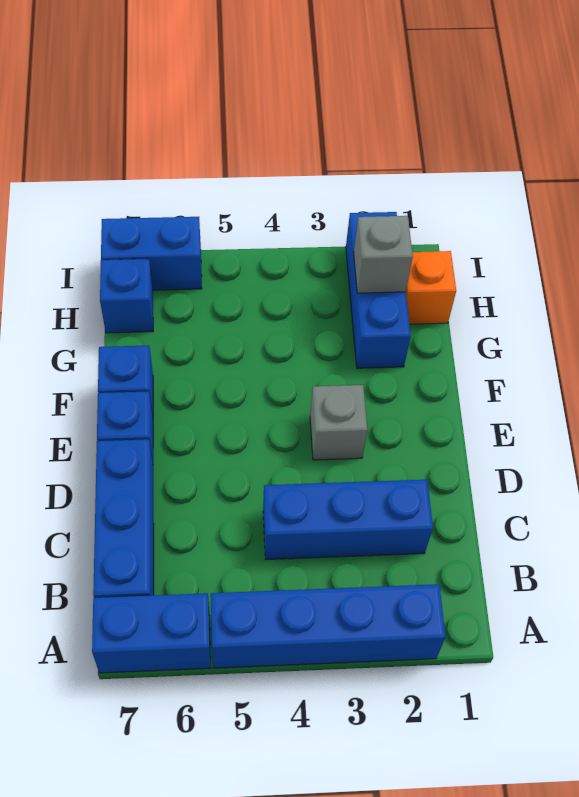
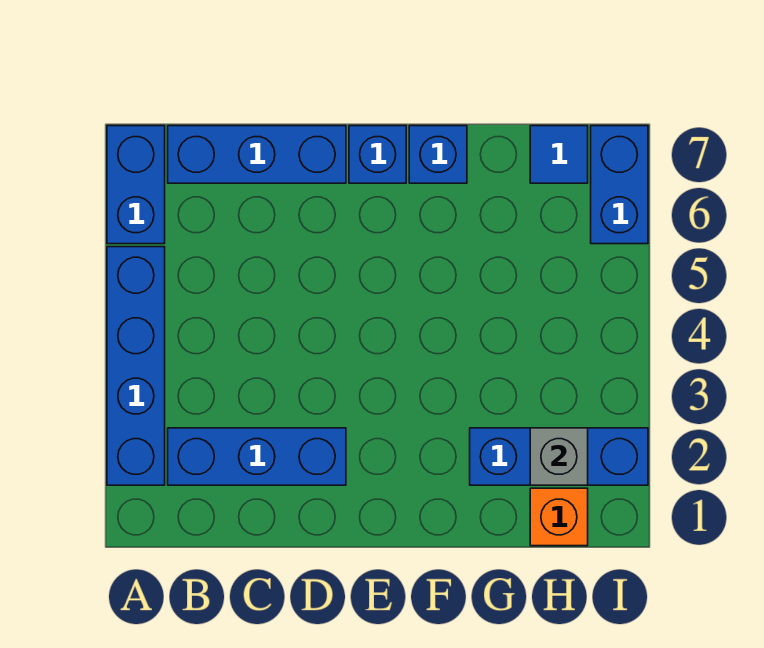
blue brick C2:C4 level 1 -> blue brick B2:D2 level 1
grey brick E3 level 1 -> none
blue brick H7 level 1 -> blue tile H7 level 1

